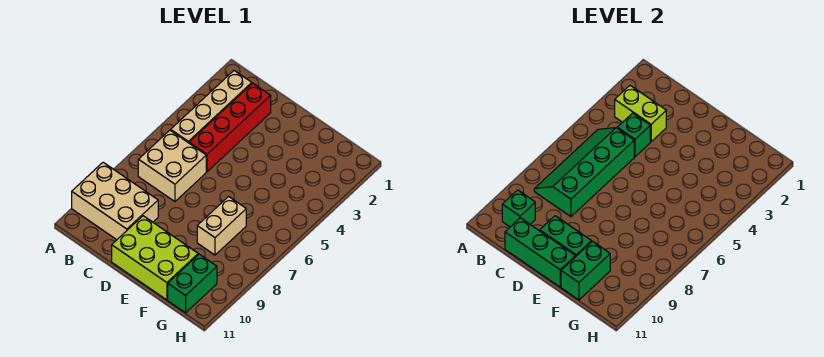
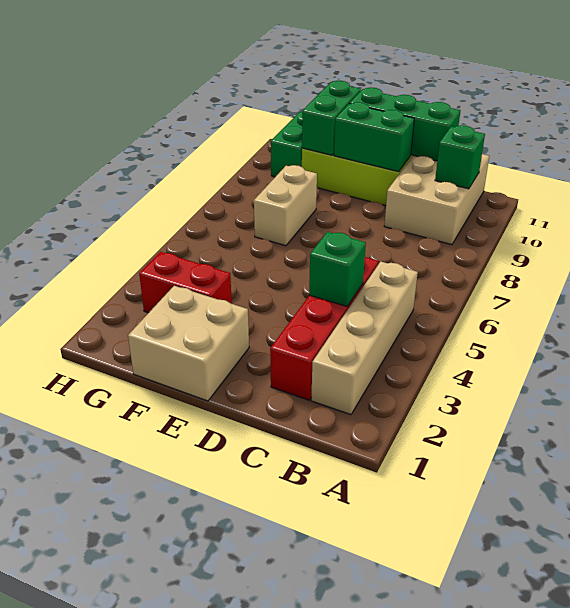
tan brick A9:C10 level 1 -> tan brick B9:C11 level 1
lime brick B3:C3 level 2 -> none
green slope B5:C8 level 2 top C -> none
tan brick B6:C7 level 1 -> tan brick E1:F2 level 1
none -> red brick F3:G3 level 1

